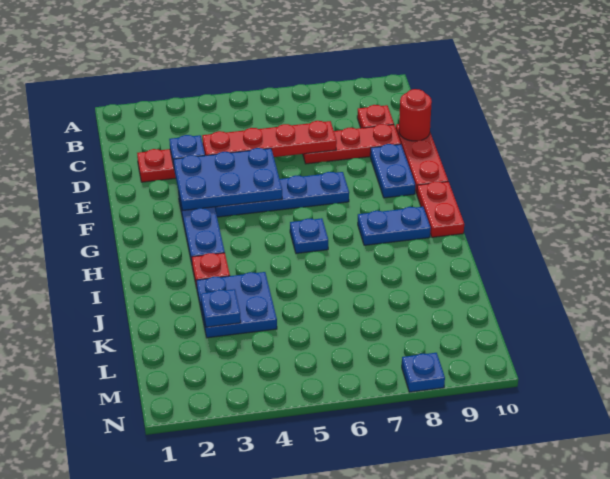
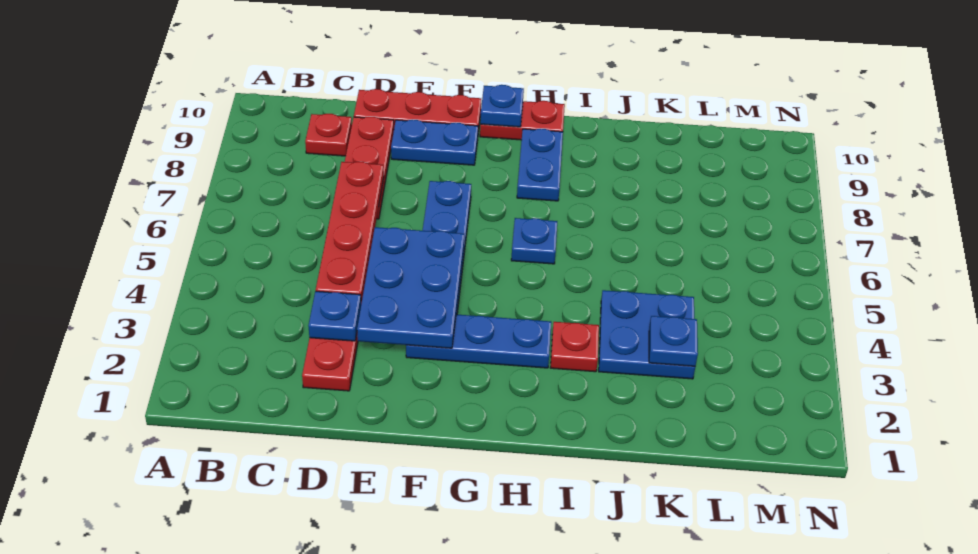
red round brick D10 level 2 -> none
blue plate N8 level 1 -> blue plate G10 level 2

